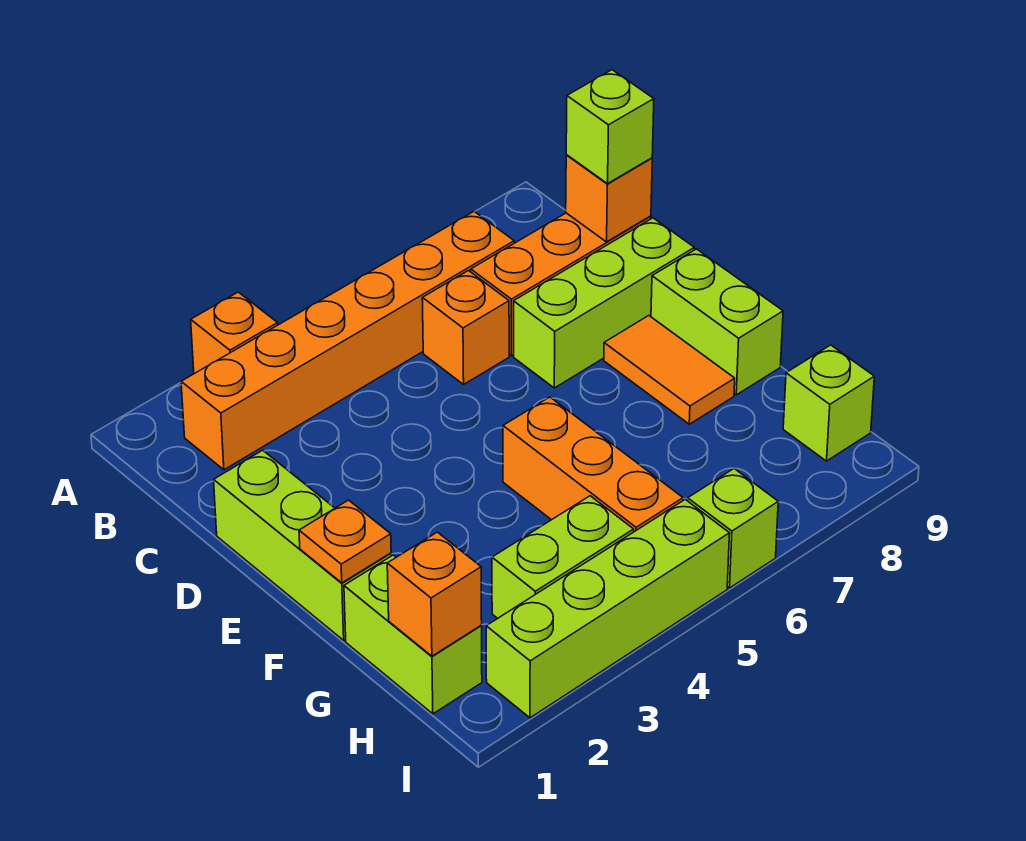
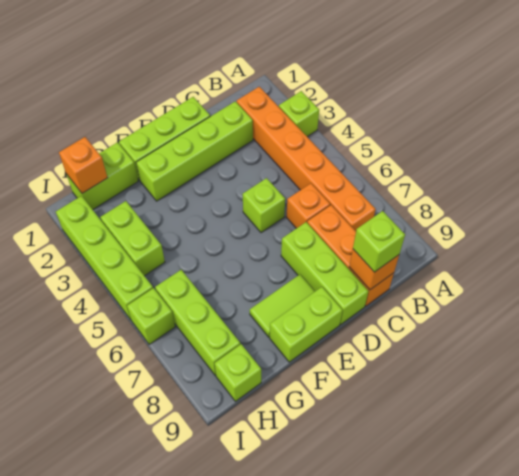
orange brick A3 level 1 -> lime brick A3 level 1
none -> lime brick C2:F2 level 1
none -> lime brick D5 level 1
orange tile E8:F8 level 1 -> lime tile E8:F8 level 1
orange plate F1 level 2 -> none
orange brick F5:H5 level 1 -> none
none -> lime brick H6:H8 level 1

